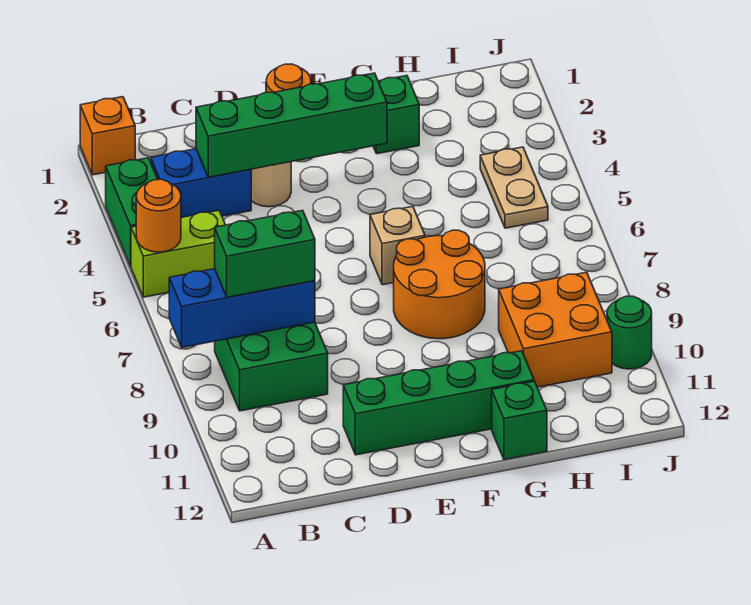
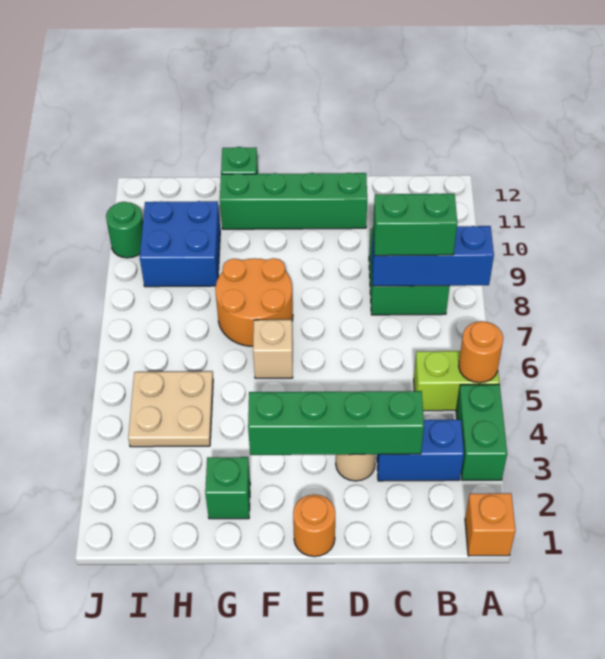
orange brick H9:I10 level 1 -> blue brick H9:I10 level 1
tan plate I4:I5 level 1 -> tan plate H4:I5 level 1

